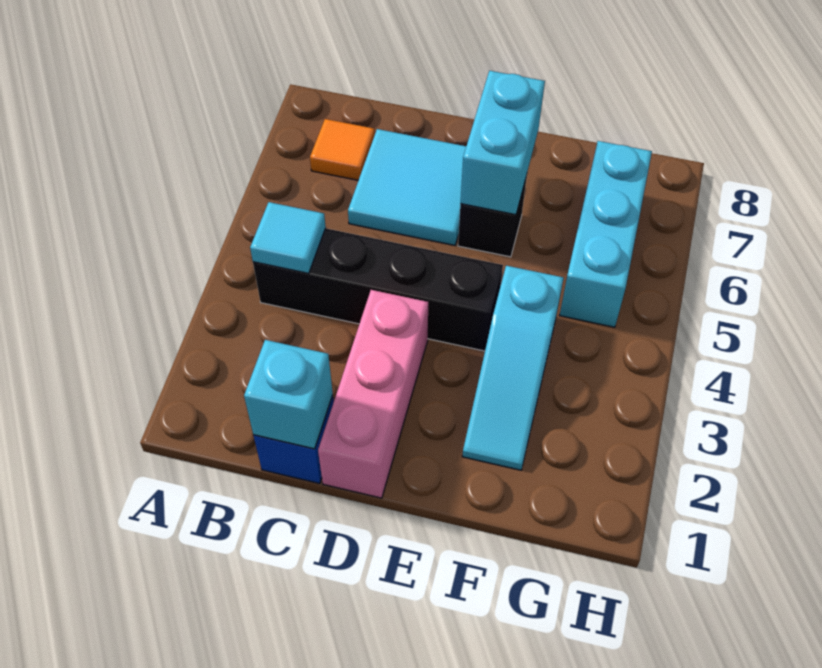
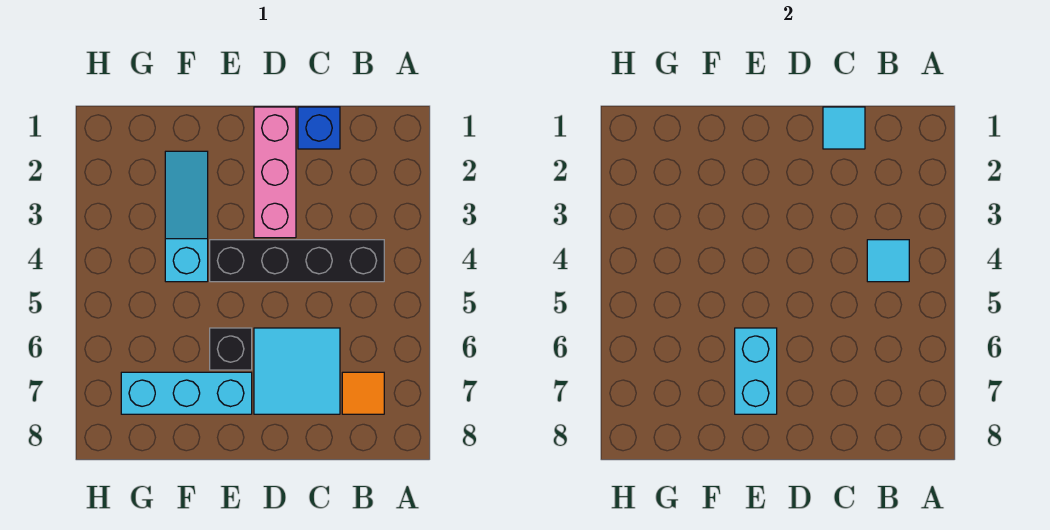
cyan brick C1 level 2 -> cyan tile C1 level 2
cyan brick G5:G7 level 1 -> cyan brick E7:G7 level 1

